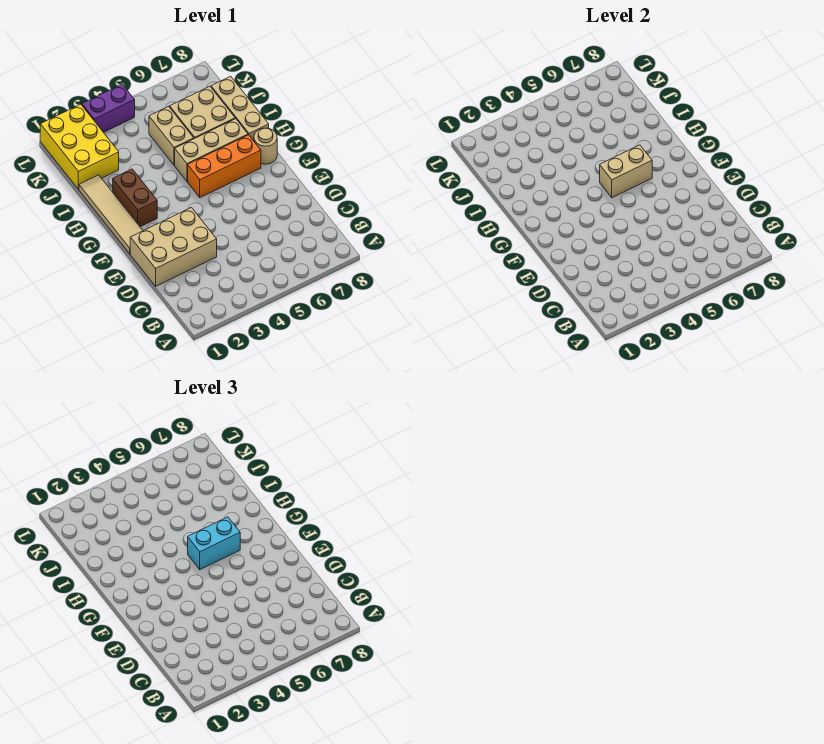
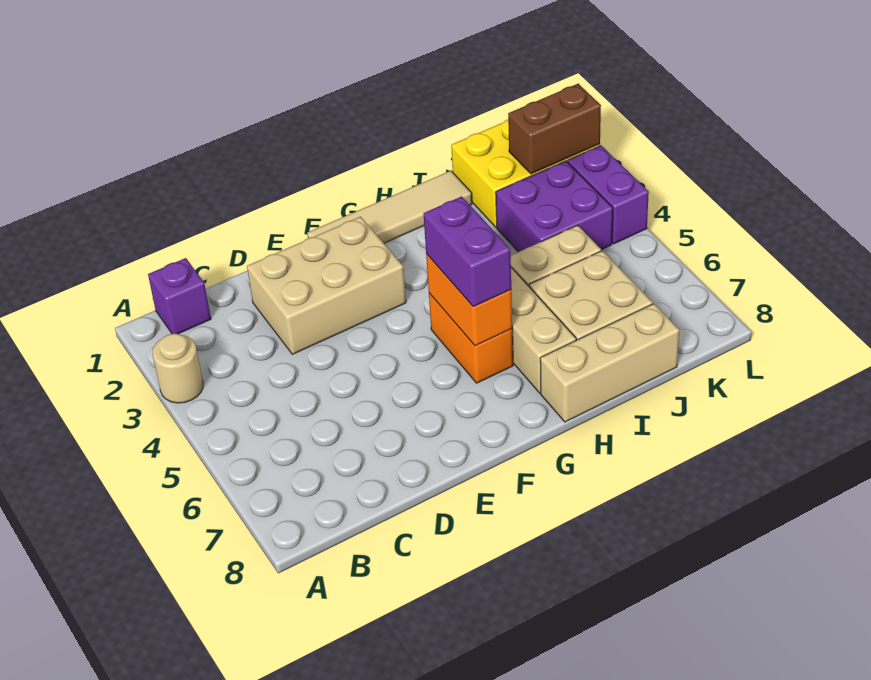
none -> purple brick B1 level 1
tan brick D1:E3 level 1 -> tan brick D2:F3 level 1
brown brick G2:H2 level 1 -> brown brick K2:L2 level 2
orange brick G5:G7 level 1 -> orange brick G5:G6 level 1
tan brick G5:G6 level 2 -> orange brick G5:G6 level 2
cyan brick G5:G6 level 3 -> purple brick G5:G6 level 3
tan round brick G8 level 1 -> tan round brick A3 level 1
none -> purple brick J3:K4 level 1

